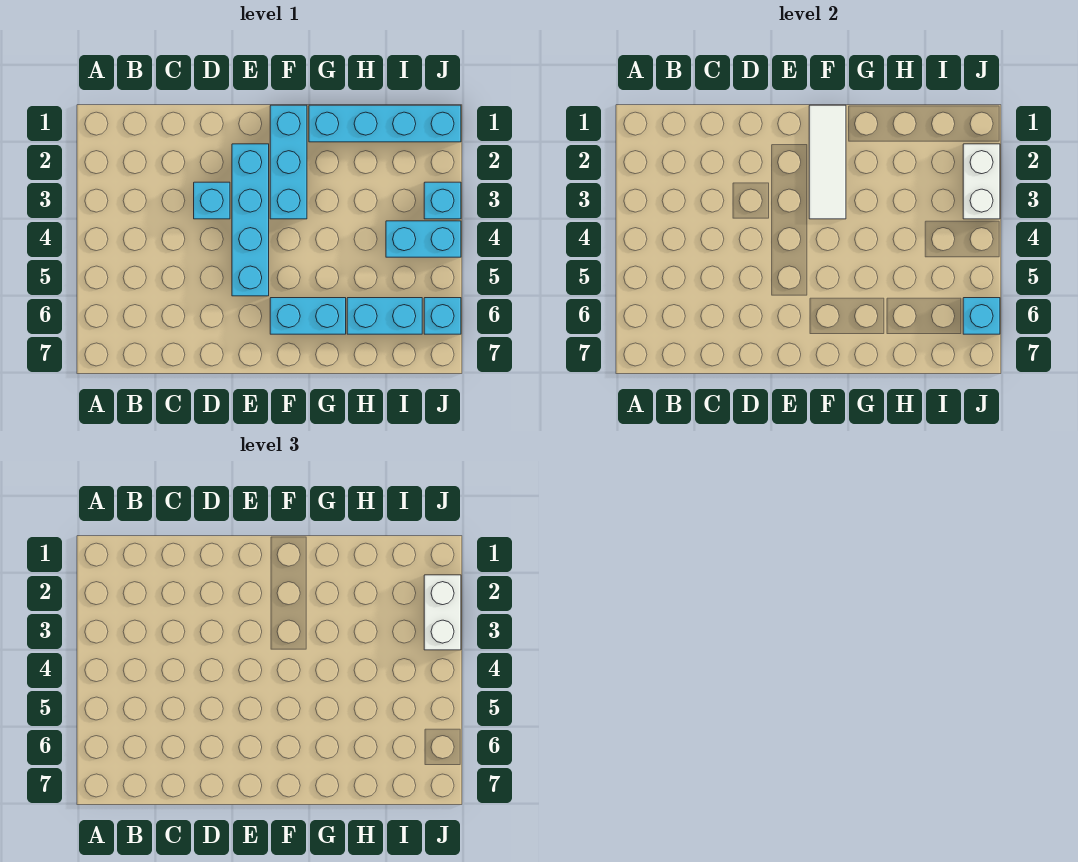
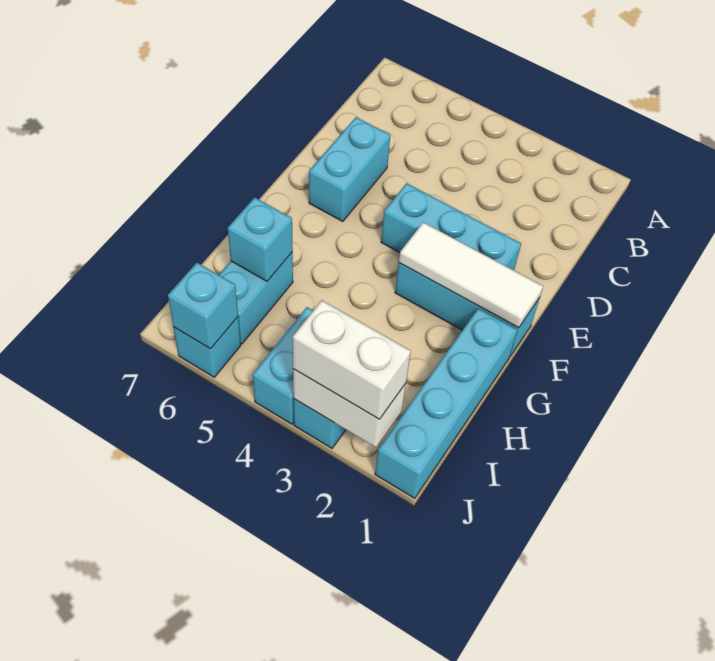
cyan brick D3 level 1 -> cyan brick H6 level 2
cyan brick E2:E5 level 1 -> cyan brick E2:E4 level 1
cyan brick F6:G6 level 1 -> cyan brick D6:E6 level 1

